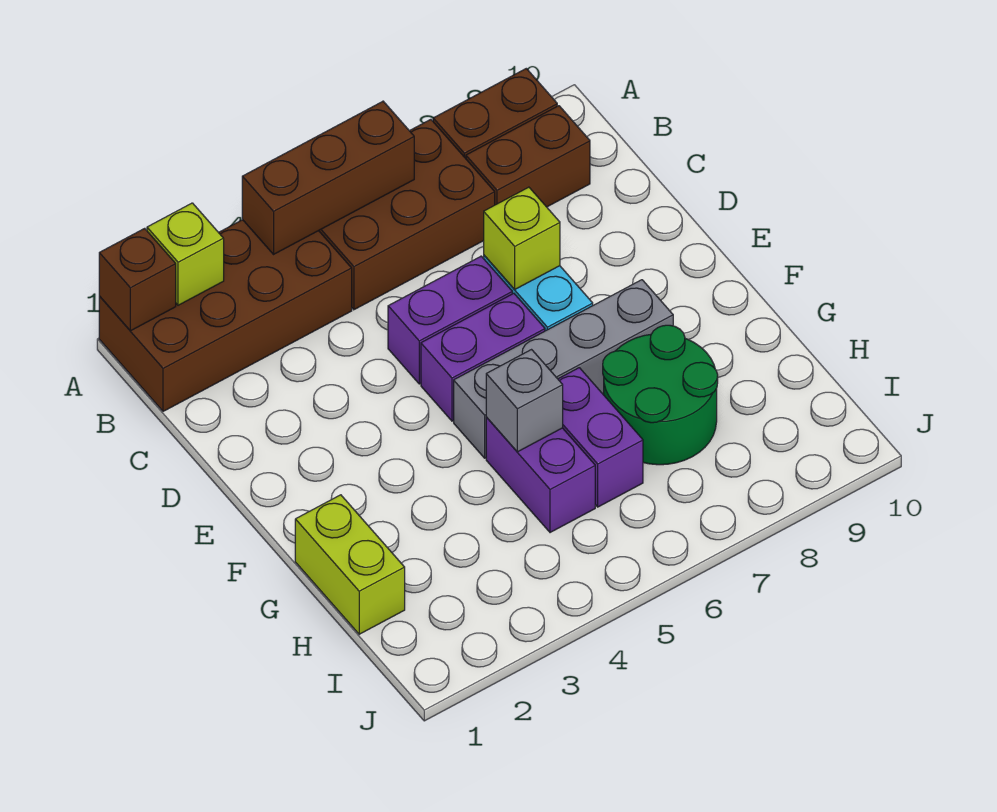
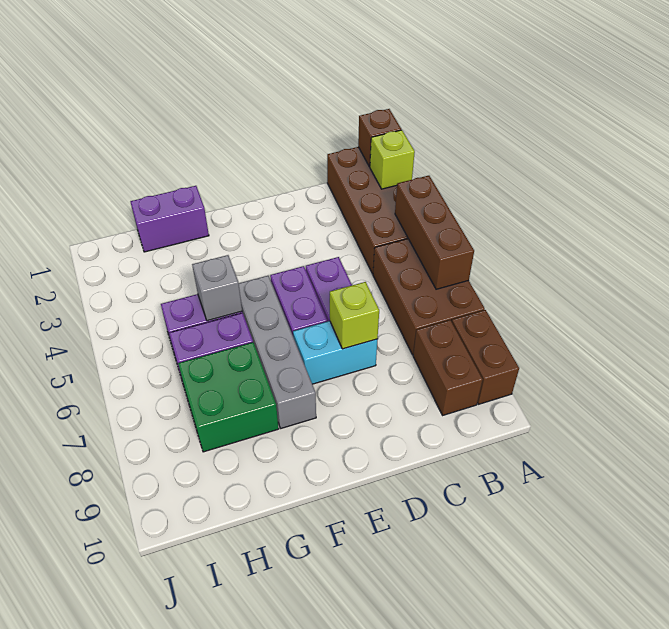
lime brick G1:H1 level 1 -> purple brick G1:H1 level 1
green round brick G7:H8 level 1 -> green brick G7:H8 level 1

